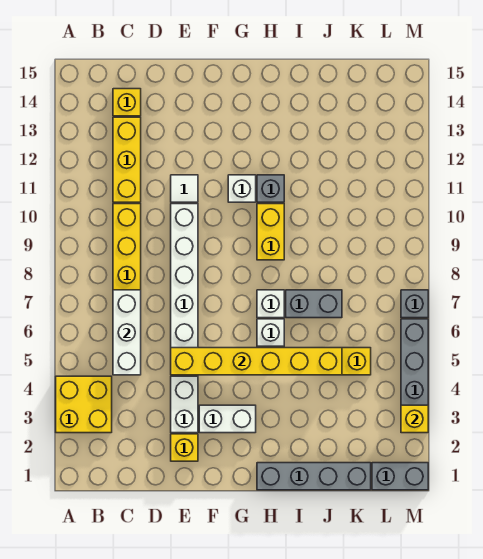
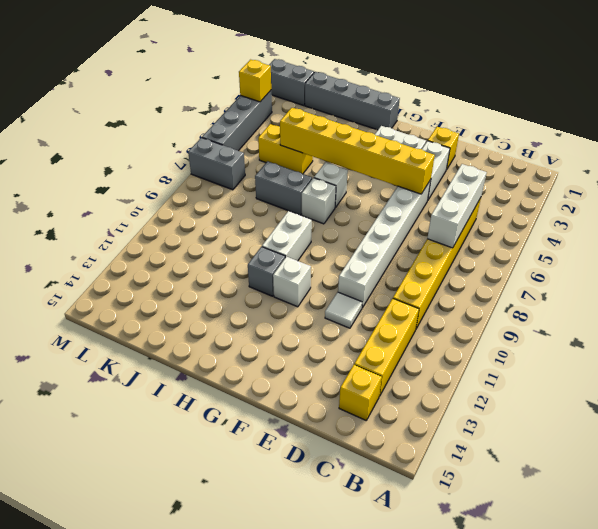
yellow brick A3:B4 level 1 -> none
yellow brick H9:H10 level 1 -> white brick H9:H10 level 1
grey brick M7 level 1 -> grey brick L7:M7 level 1

